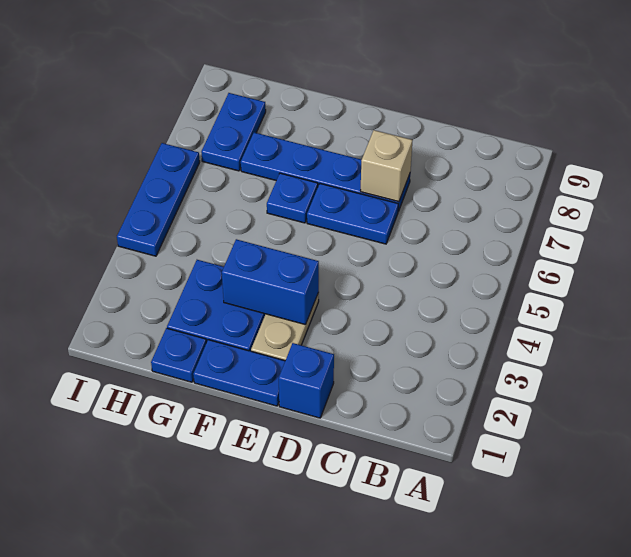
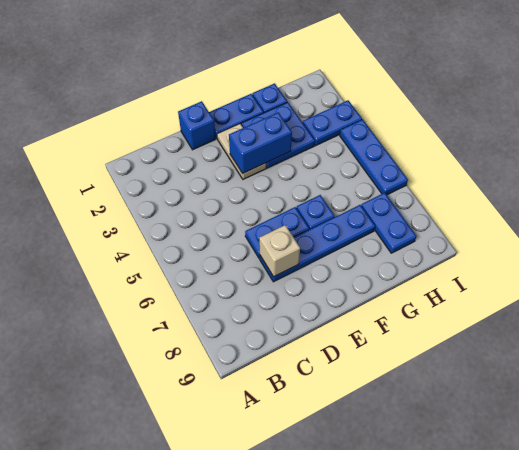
none -> blue plate H3:I3 level 1

